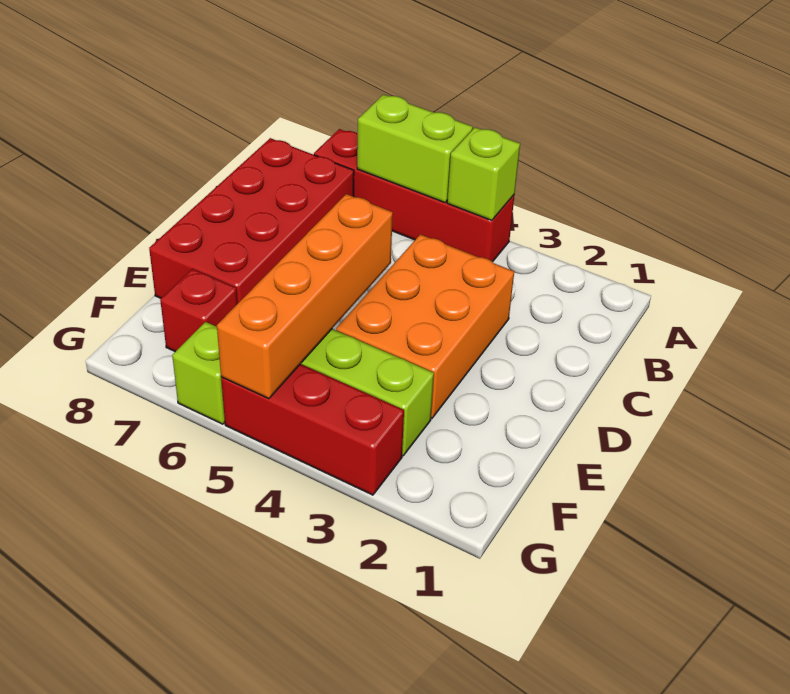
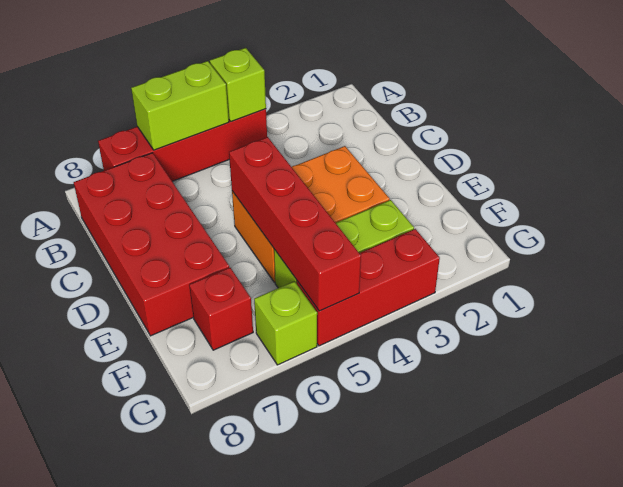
orange brick C3:E4 level 1 -> orange brick D3:E5 level 1
orange brick D5:G5 level 2 -> red brick D5:G5 level 2

